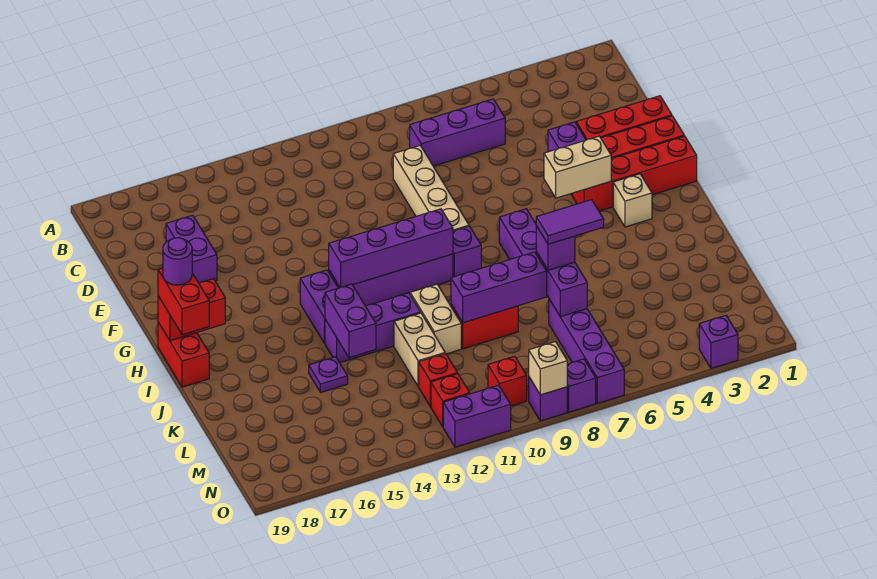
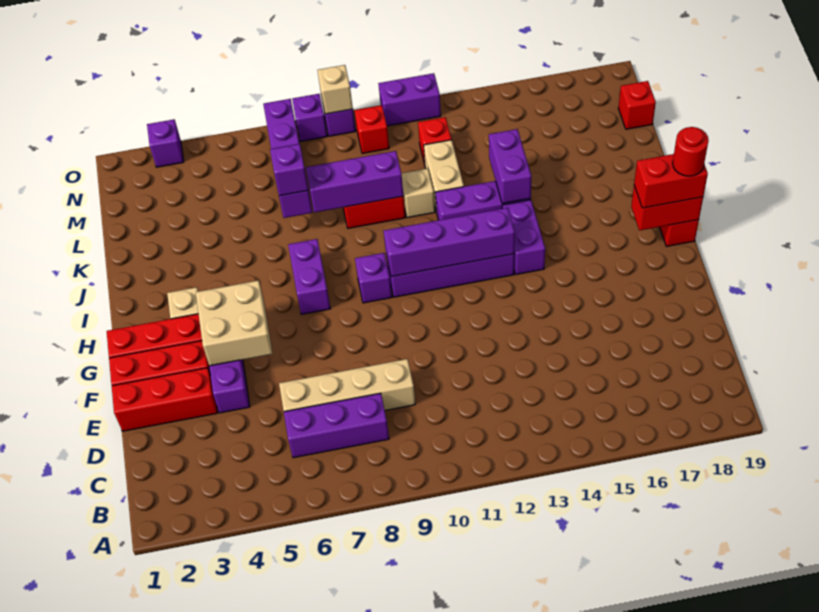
tan brick D9:G9 level 1 -> tan brick D6:D9 level 1
purple brick D17:E17 level 1 -> none
tan brick G4:G5 level 2 -> tan brick F4:G5 level 2
red brick H19:I19 level 3 -> red brick H18:H19 level 3
purple round brick H19 level 4 -> red round brick H19 level 4
tan brick J11:K11 level 1 -> tan brick K11 level 1
purple tile K6:K7 level 4 -> none
purple plate K15 level 1 -> none
red brick N12 level 1 -> red brick M19 level 1

